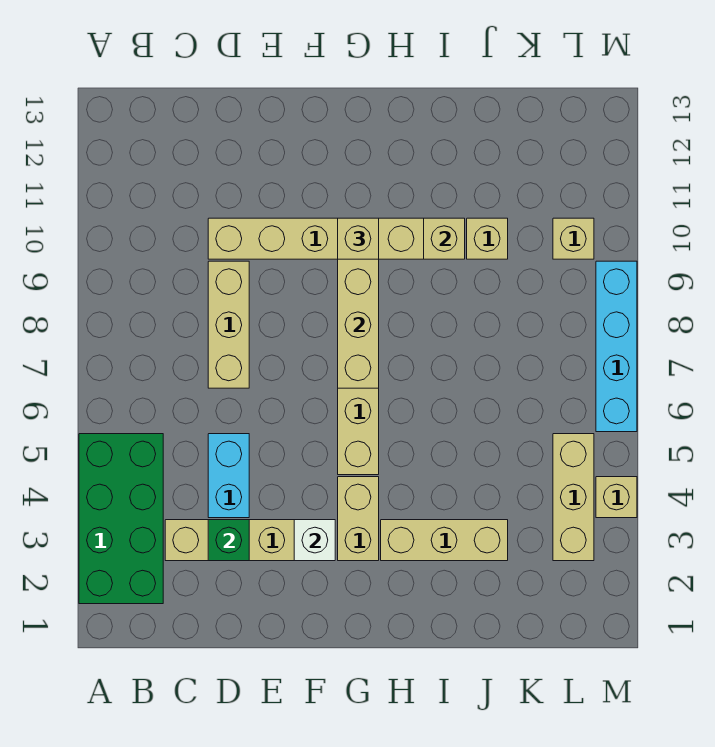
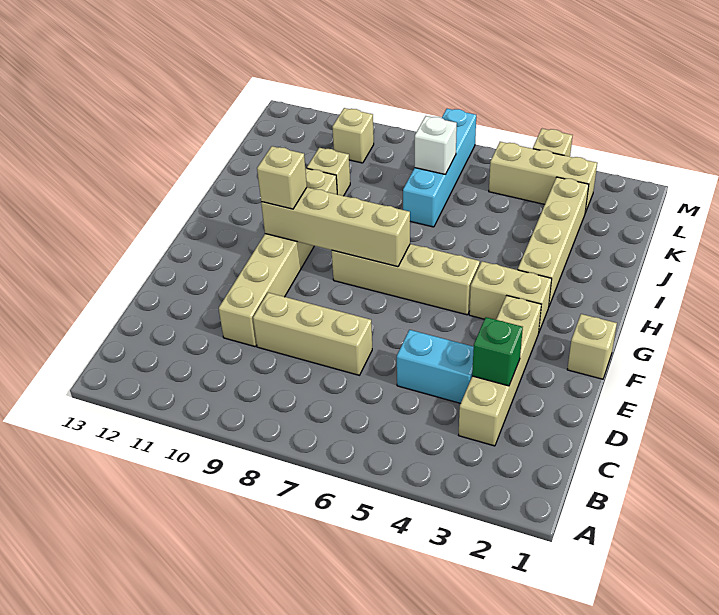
green brick A2:B5 level 1 -> none
white brick F3 level 2 -> white brick K7 level 2
tan brick H3:J3 level 1 -> tan brick H3:K3 level 1
tan brick I10 level 2 -> tan brick F1 level 1
cyan brick M6:M9 level 1 -> cyan brick J7:M7 level 1

